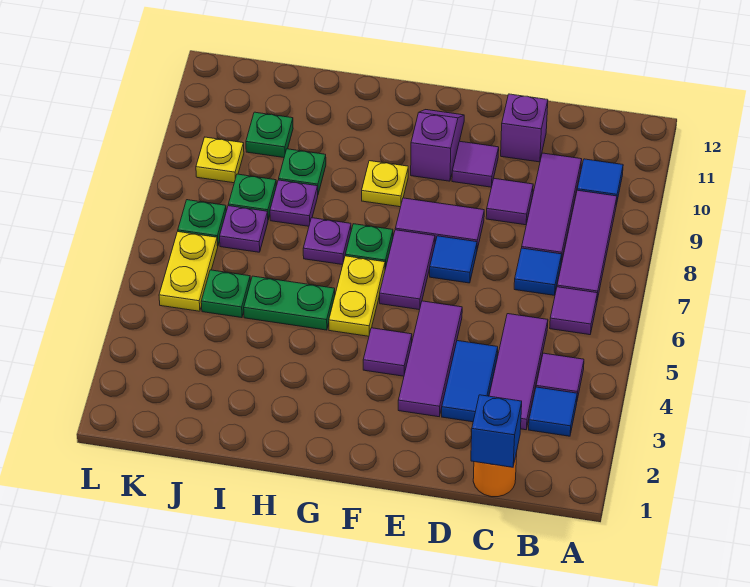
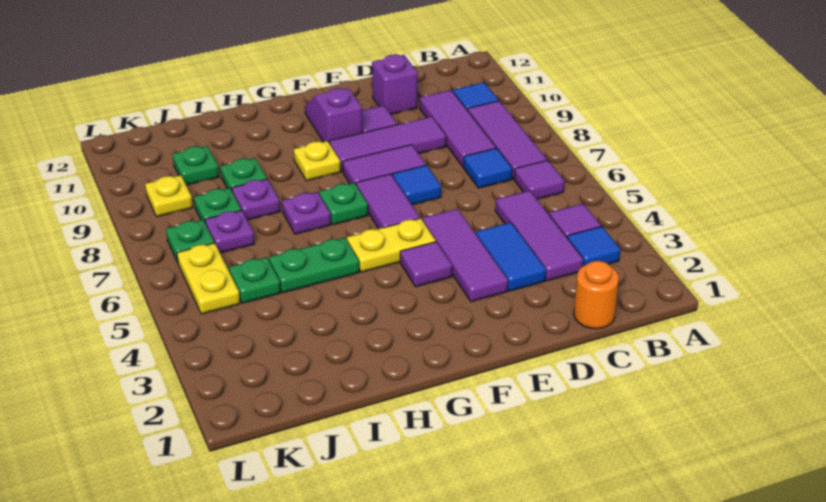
blue brick C1 level 2 -> none
purple tile D9 level 1 -> purple tile D9:F9 level 1
yellow plate G5:G6 level 1 -> yellow plate F5:G5 level 1

